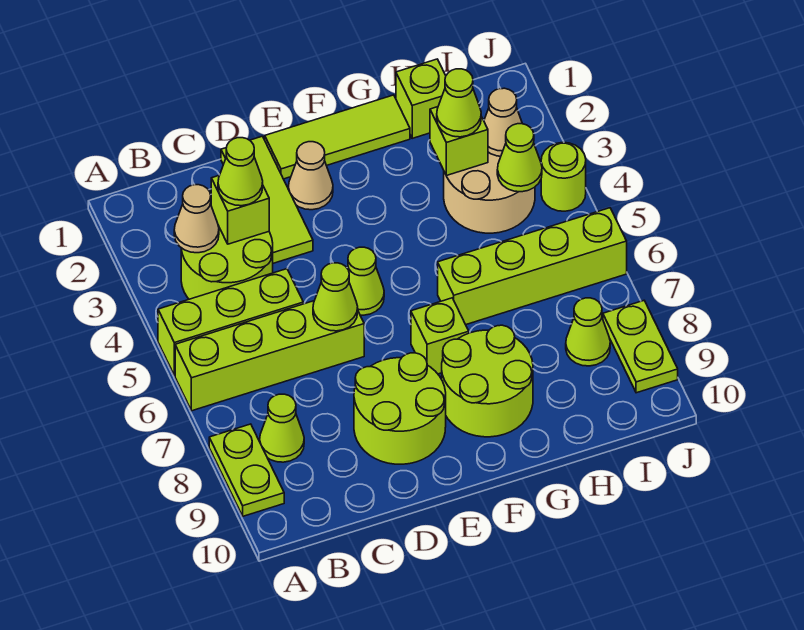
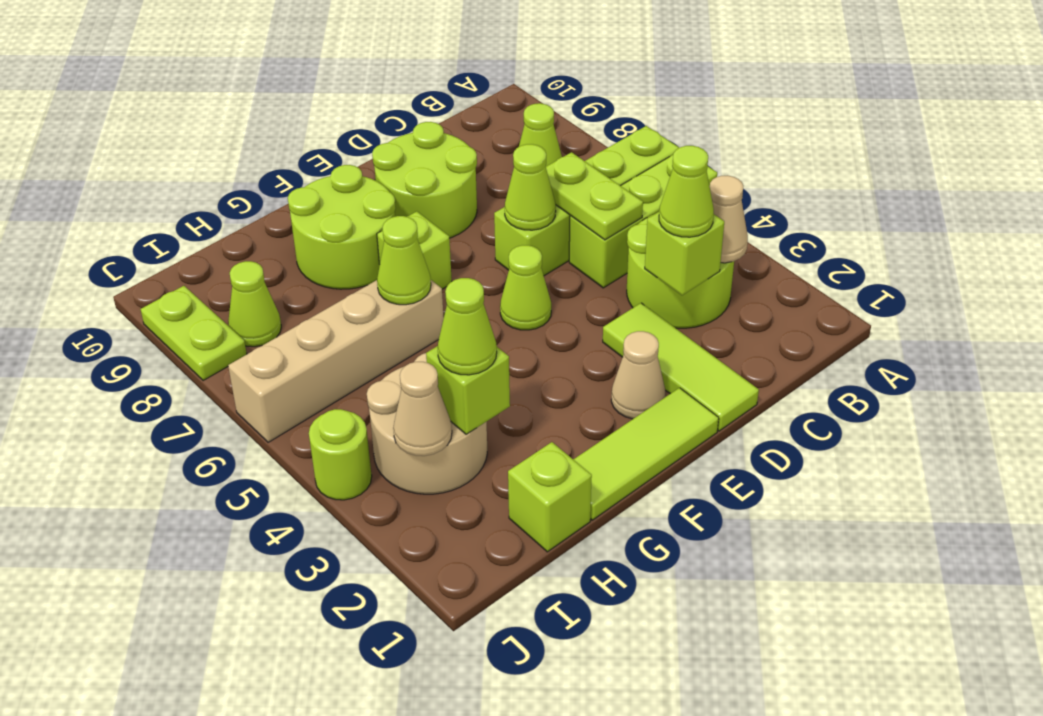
lime plate A8:A9 level 1 -> lime plate C5:C6 level 2
lime brick G6:J6 level 1 -> tan brick G6:J6 level 1
lime cone I4 level 2 -> lime cone G6 level 2

